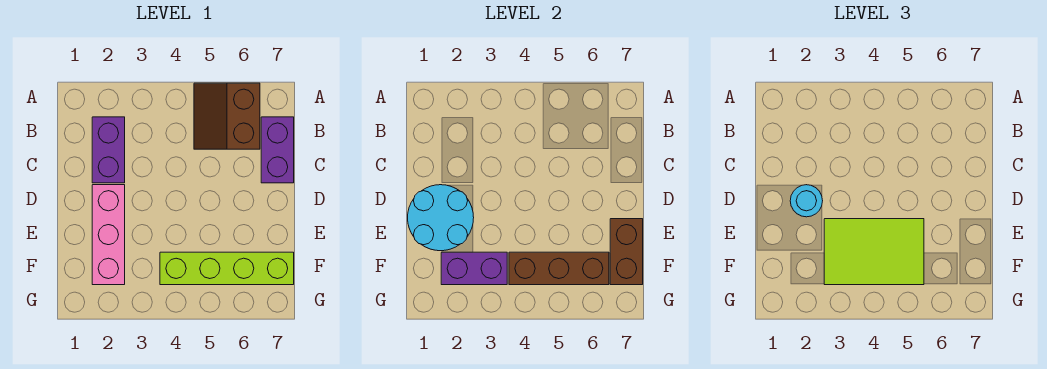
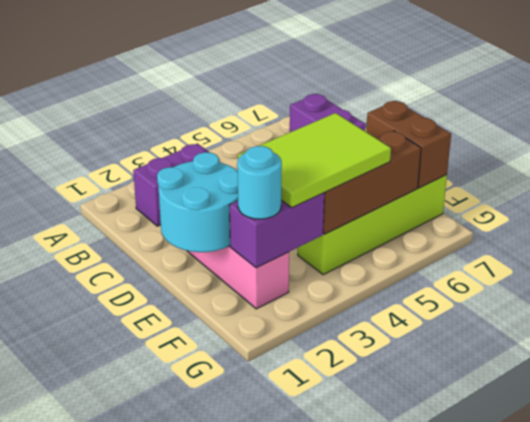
brown slope A5:B6 level 1 top 6 -> none
purple brick B2:C2 level 1 -> purple brick B2:B3 level 1
cyan round brick D2 level 3 -> cyan round brick F2 level 3

